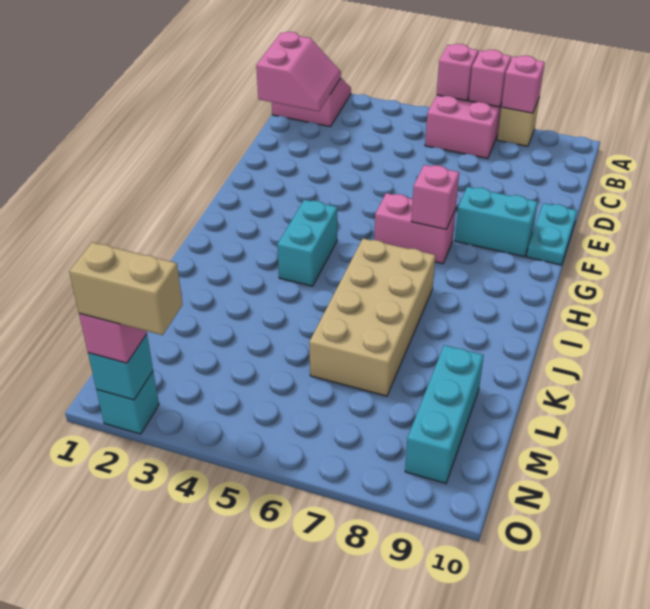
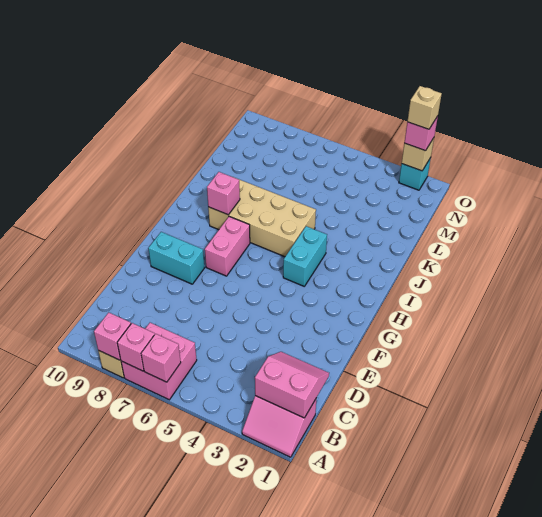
pink slope B1:C2 level 2 top 1 -> pink slope B1:C2 level 2 top B
cyan plate E10:F10 level 1 -> none
pink brick G6:G7 level 1 -> pink brick G7:H7 level 1
pink brick G7 level 2 -> pink brick I8 level 2
tan brick I6:L7 level 1 -> tan brick I5:J8 level 1
cyan brick L9:N9 level 1 -> none
cyan brick O2 level 2 -> tan brick O2 level 2
tan brick O2:O3 level 4 -> tan brick O2 level 4

